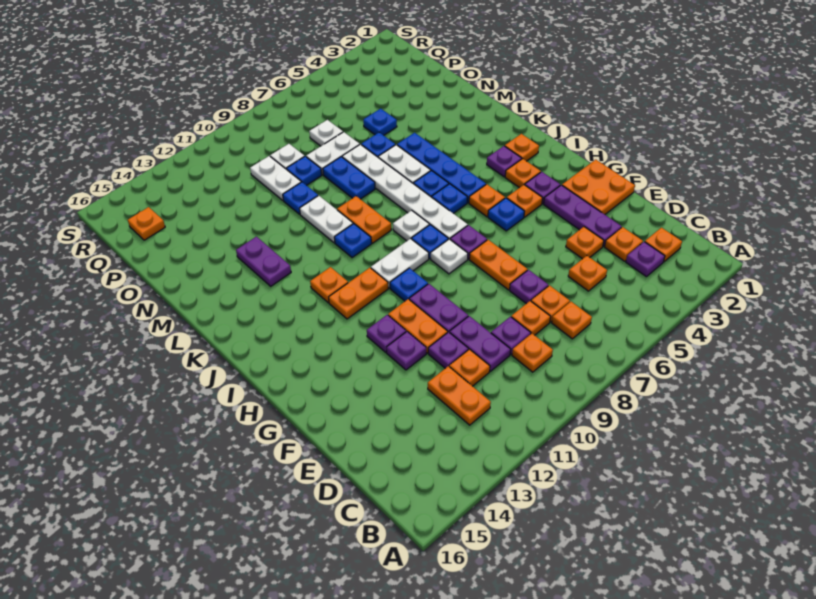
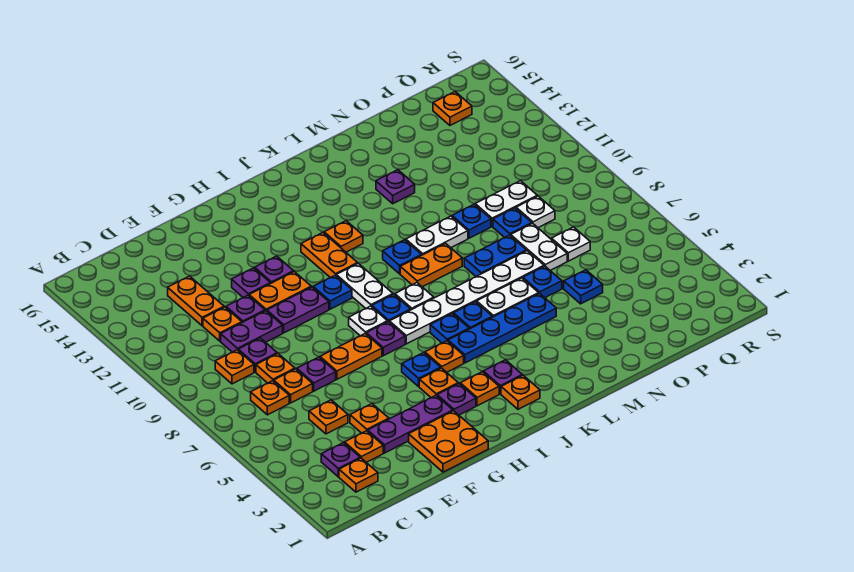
orange plate C12:D12 level 1 -> orange plate D12:D13 level 1
purple plate L13:M13 level 1 -> purple plate M13 level 1

